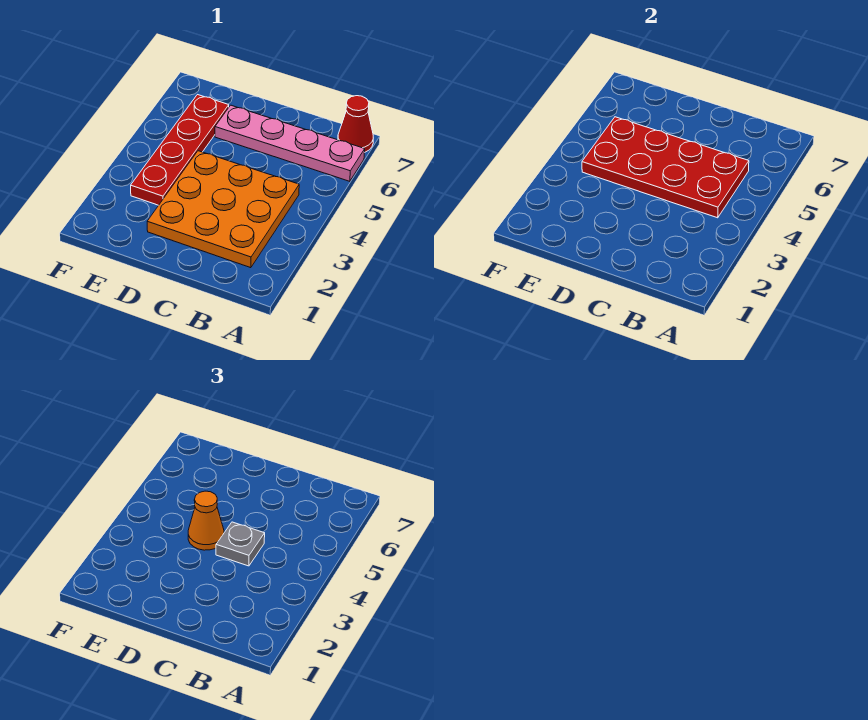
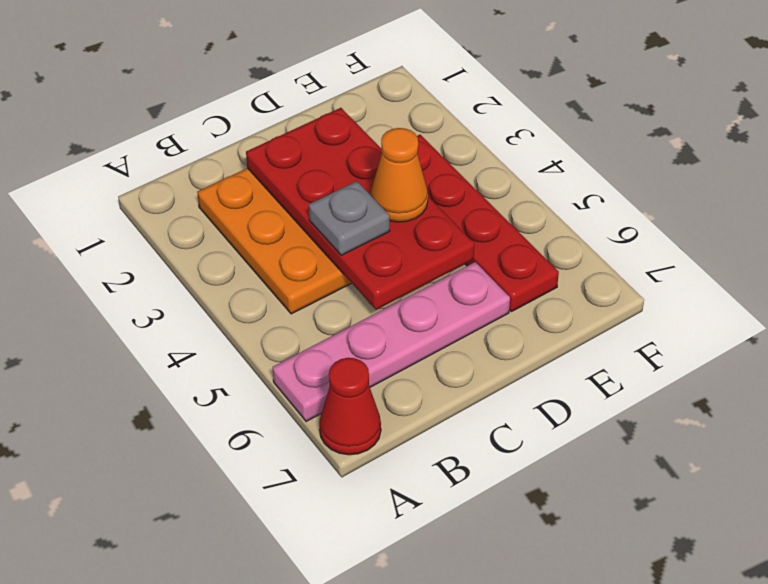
red plate B4:E5 level 2 -> red plate C2:D5 level 2

